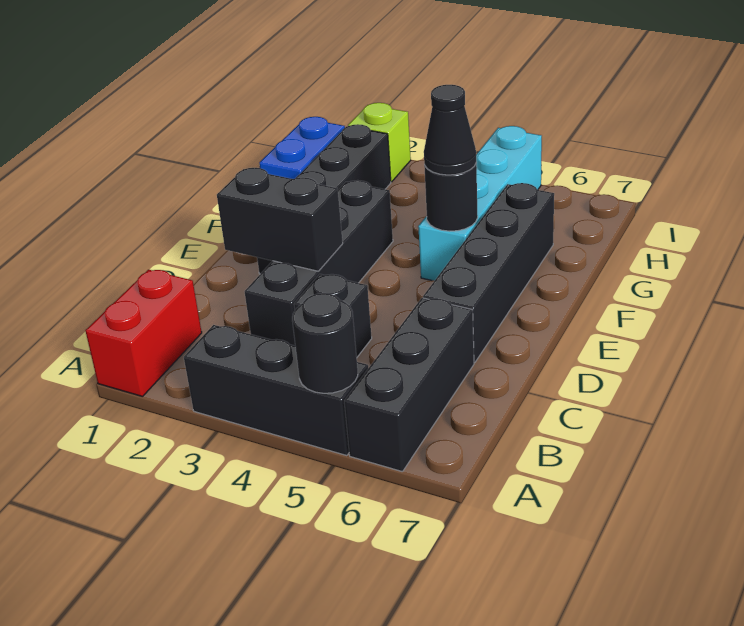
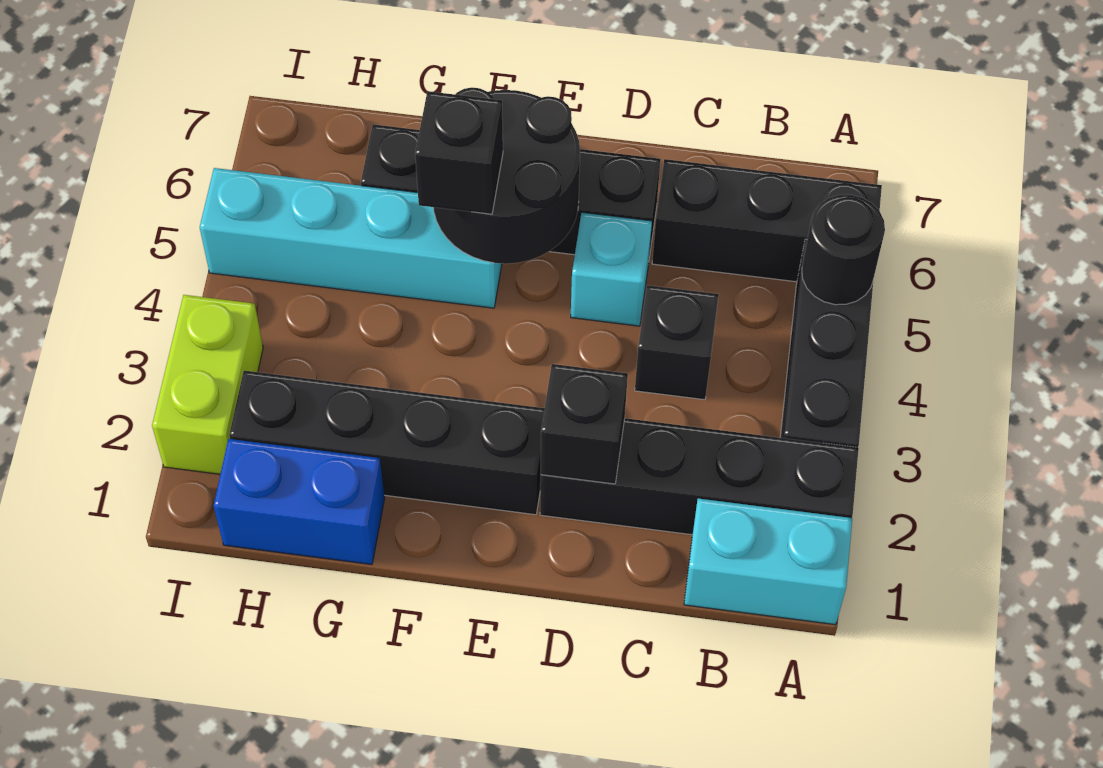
red brick A1:B1 level 1 -> cyan brick A1:B1 level 1
black brick C3:F3 level 1 -> black brick A2:D2 level 1
black brick D2:D3 level 2 -> black brick D2 level 2
none -> cyan brick D5 level 1
black round brick F5 level 2 -> black round brick E5:F6 level 2
black cone F5 level 3 -> black brick F5 level 3
lime brick I2 level 1 -> lime brick I2:I3 level 1

